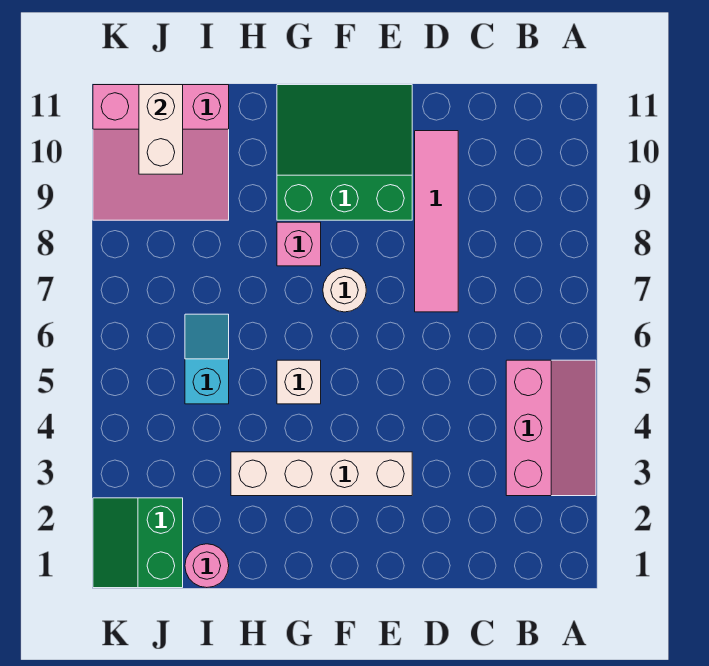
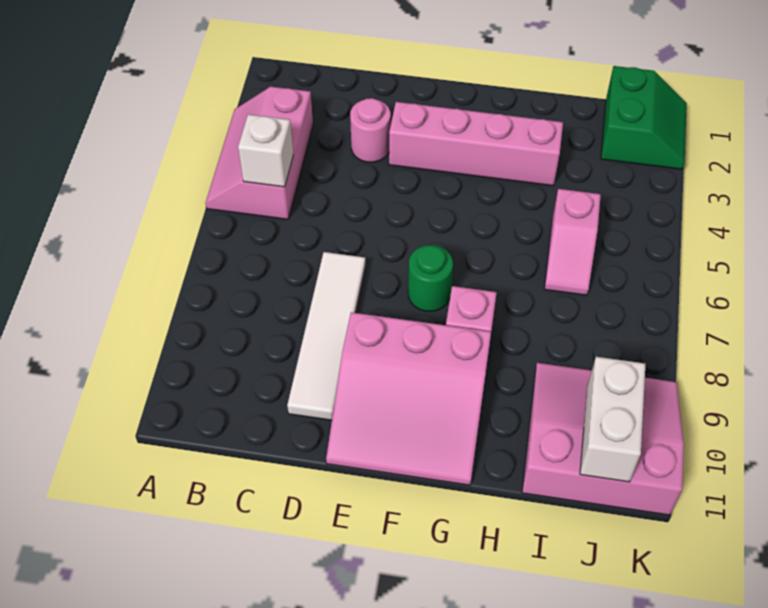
pink tile D7:D10 level 1 -> white tile D7:D10 level 1
white brick E3:H3 level 1 -> pink brick E3:H3 level 1
green slope E9:G11 level 1 top 9 -> pink slope E9:G11 level 1 top 9
white round brick F7 level 1 -> green round brick F7 level 1
white brick G5 level 1 -> white brick B5 level 2
pink round brick I1 level 1 -> pink round brick D3 level 1
cyan slope I5:I6 level 1 top 5 -> pink slope I5:I6 level 1 top 5

